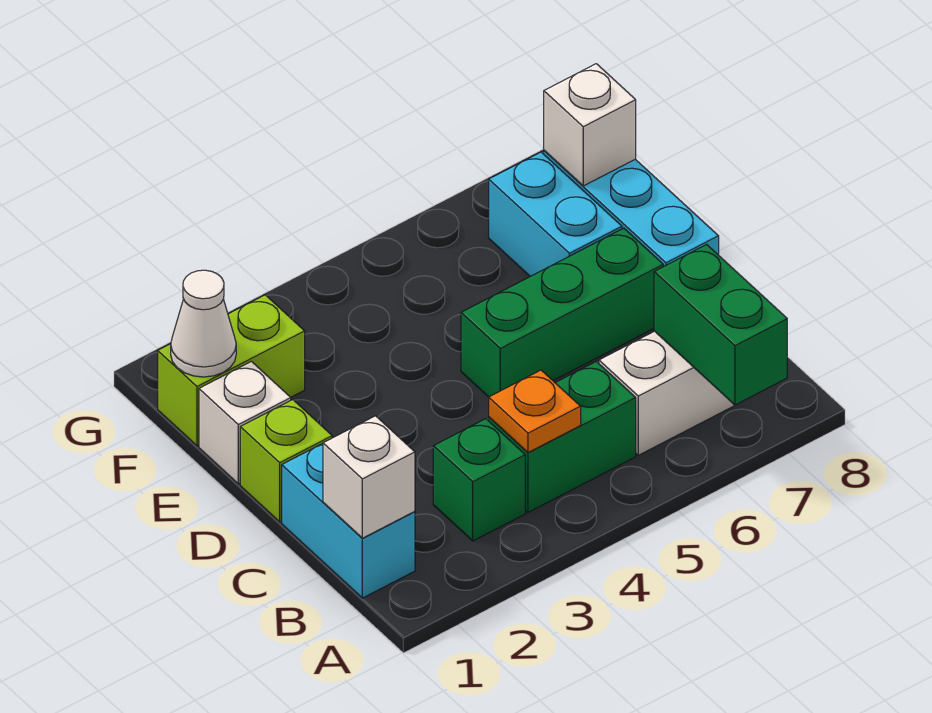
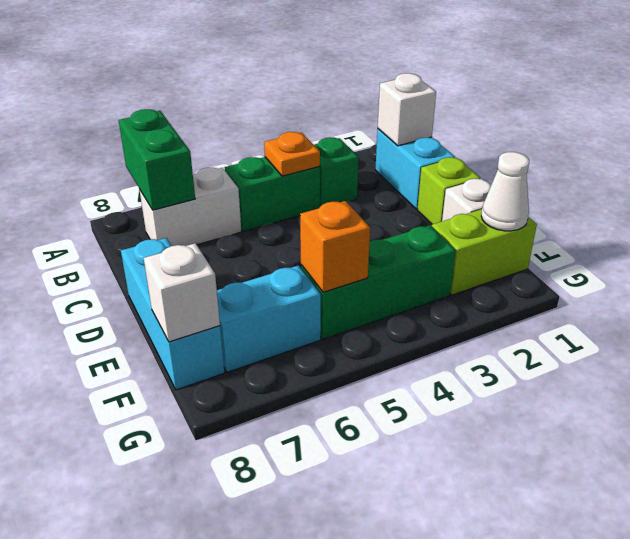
green brick D5:D7 level 1 -> green brick F3:F5 level 1
cyan brick E7:F7 level 1 -> cyan brick F6:F7 level 1
none -> orange brick F5 level 2

